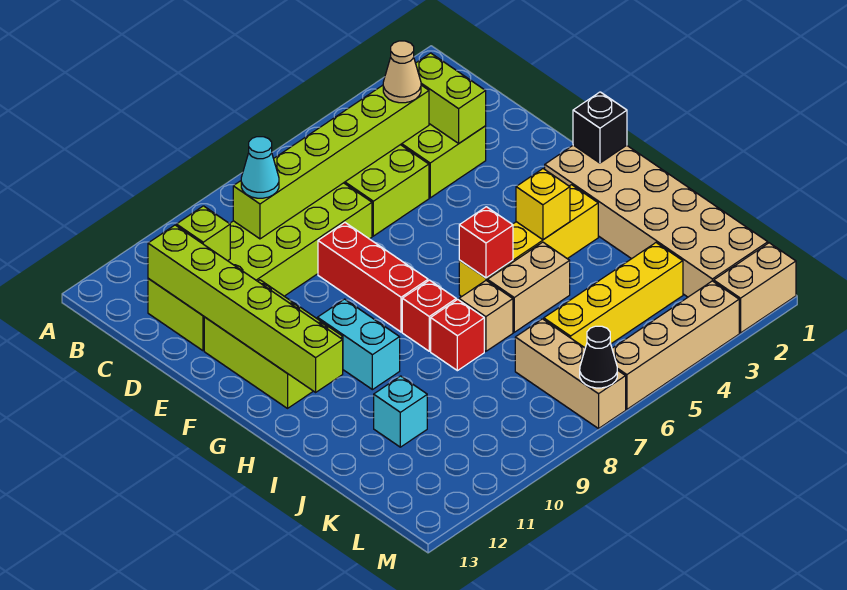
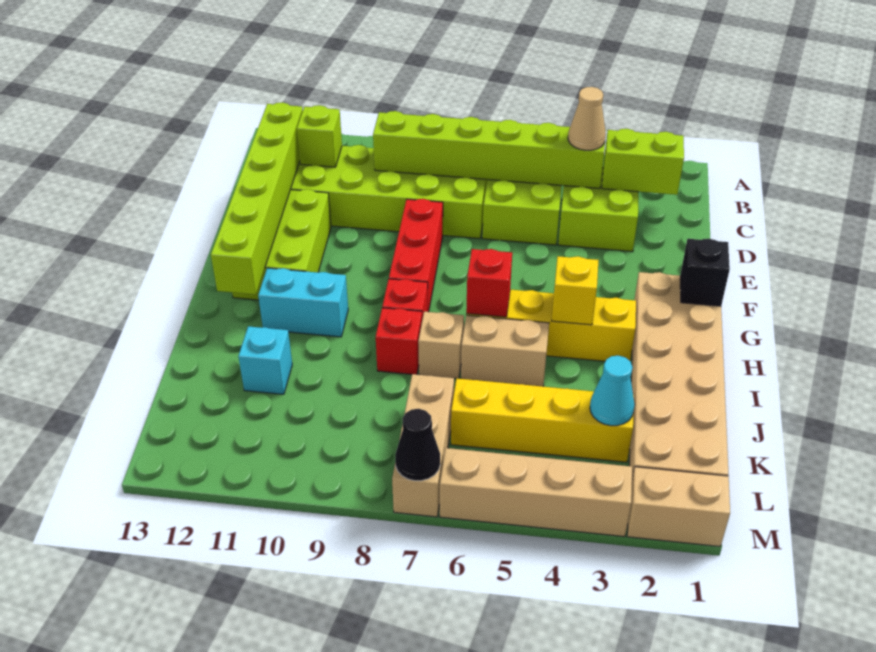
lime brick C3:D3 level 2 -> lime brick C2:C3 level 2
cyan cone C9 level 3 -> cyan cone K3 level 2
cyan brick G10:H10 level 1 -> cyan brick H10:H11 level 1

